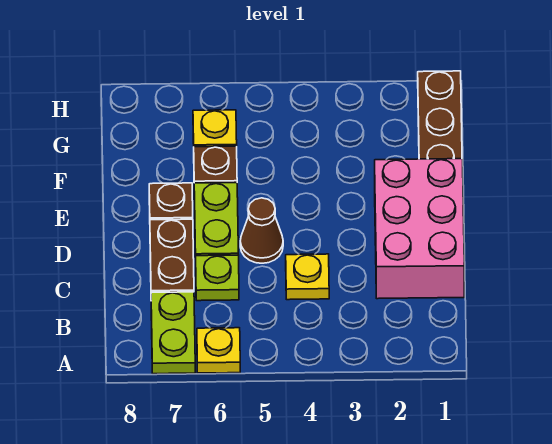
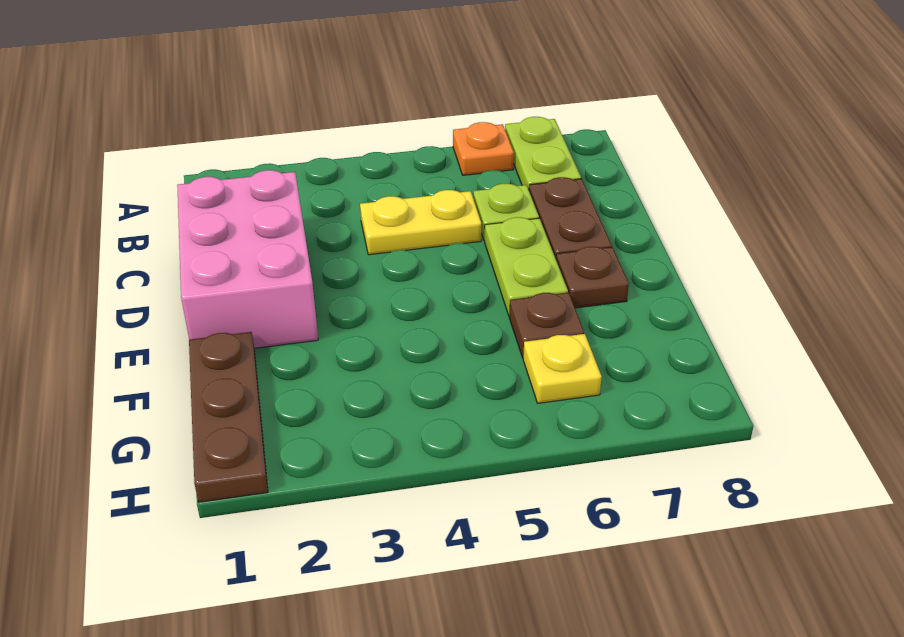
yellow plate A6 level 1 -> orange plate A6 level 1
yellow plate C4 level 1 -> yellow plate C4:C5 level 1
brown cone D5 level 1 -> none

